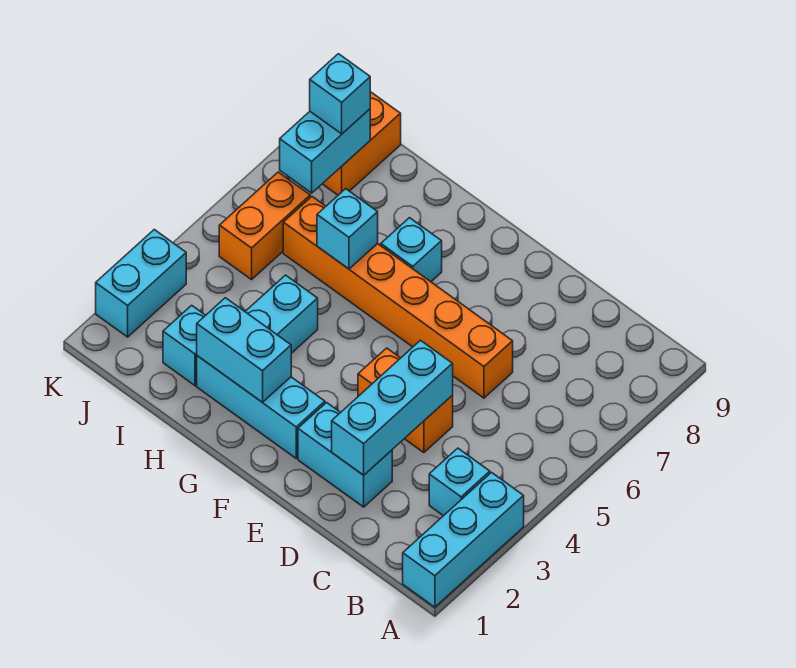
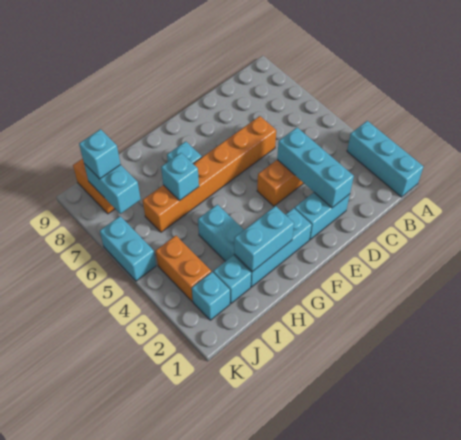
cyan brick B3 level 1 -> cyan brick J2 level 1
orange brick J5:J6 level 1 -> orange brick J3:J4 level 1
cyan brick K2:K3 level 1 -> cyan brick K5:K6 level 1

